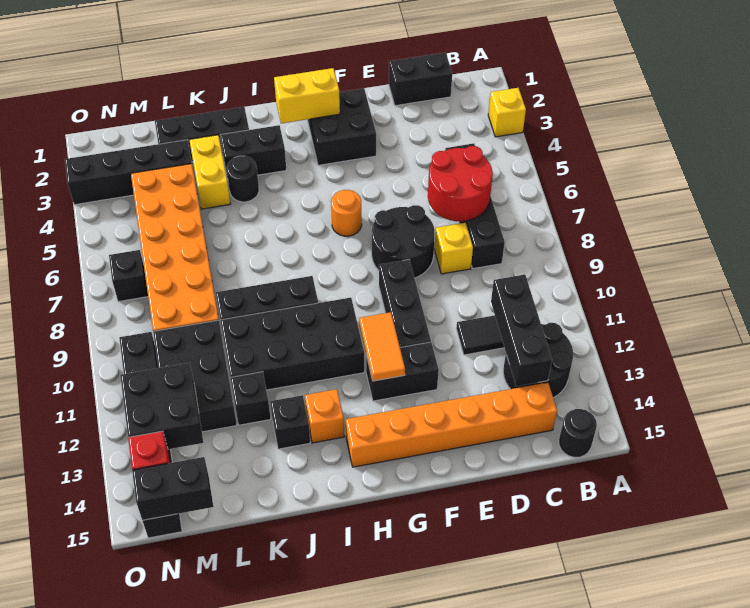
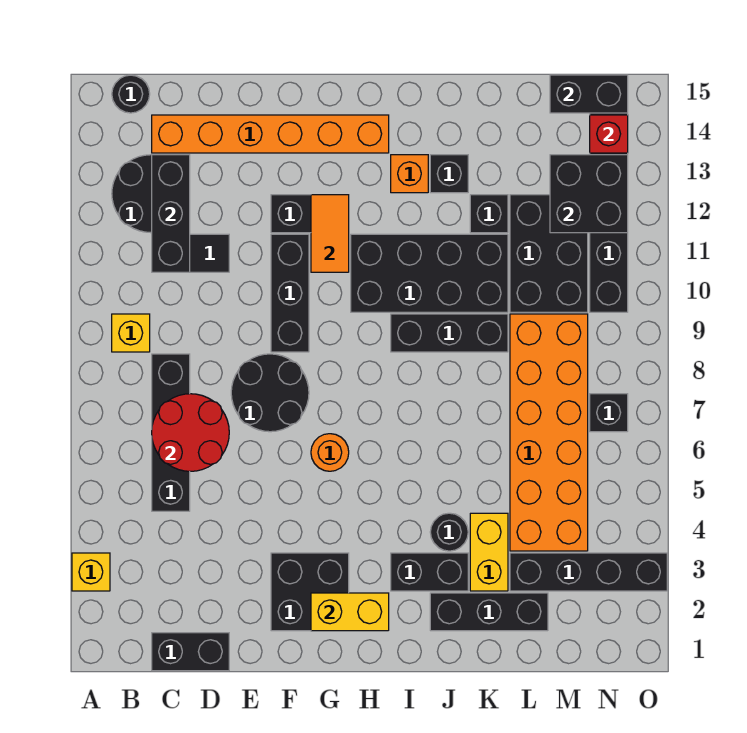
yellow brick D8 level 1 -> yellow brick B9 level 1

